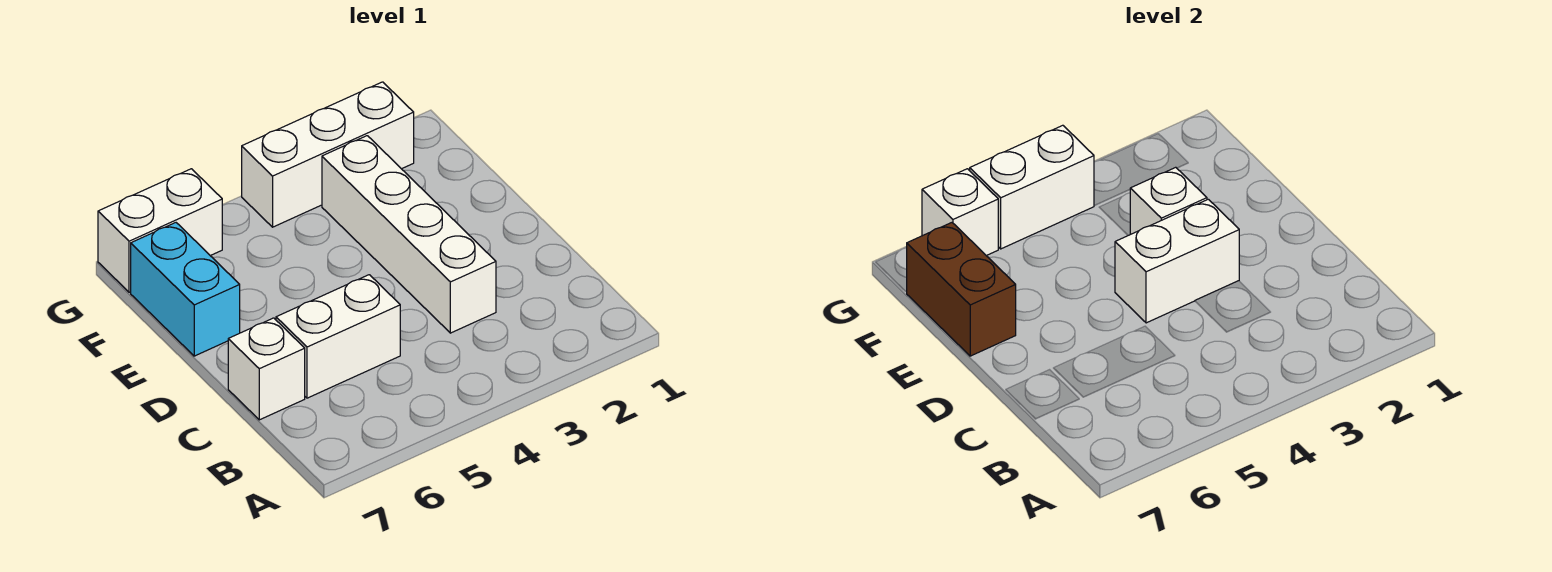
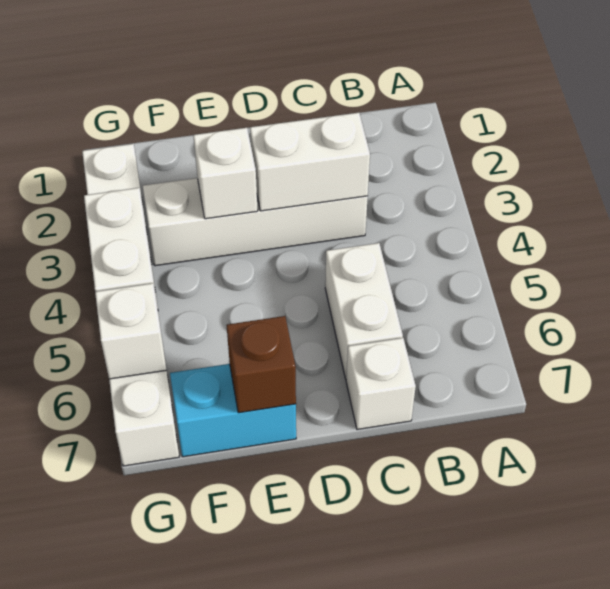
white brick D3:D4 level 2 -> white brick C3:D3 level 2
brown brick E7:F7 level 2 -> brown brick E7 level 2

